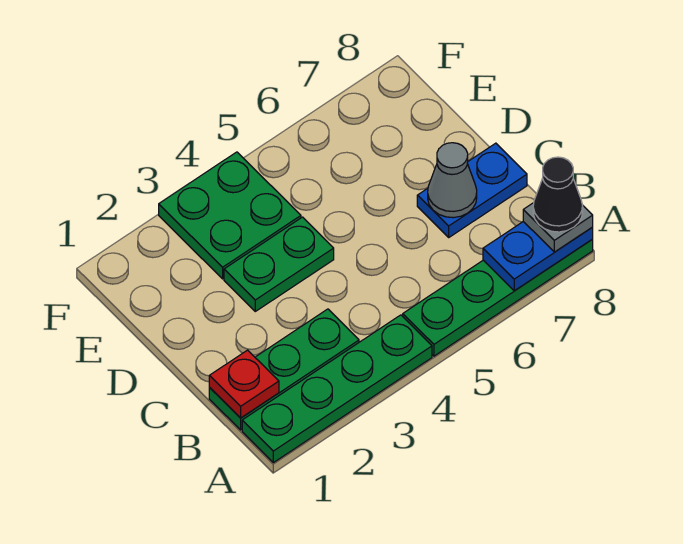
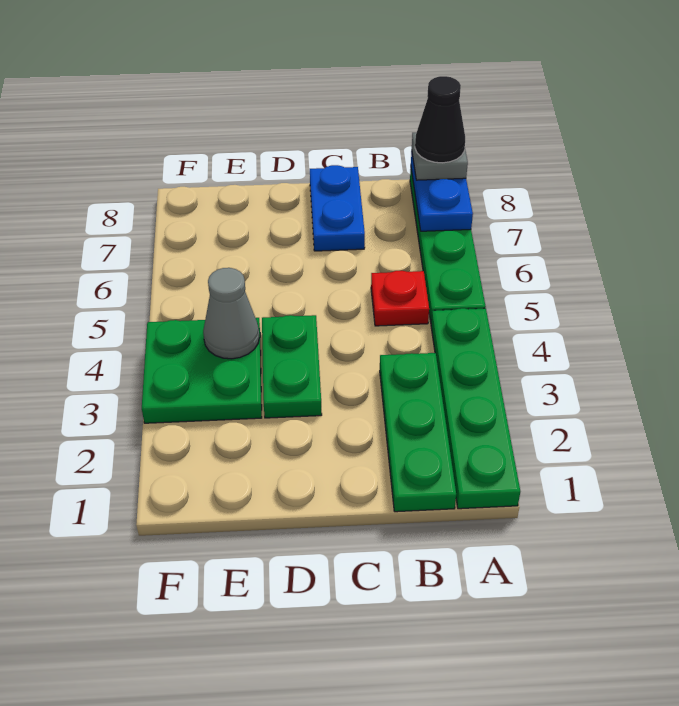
red plate B1 level 2 -> red plate B5 level 1
grey cone C7 level 2 -> grey cone E4 level 2

